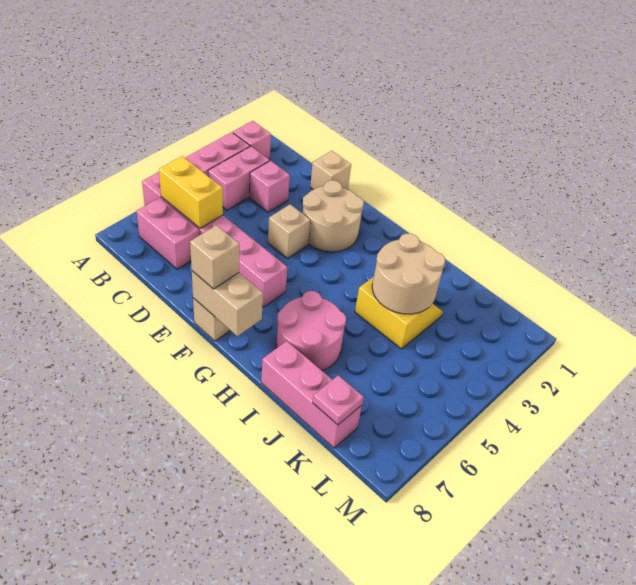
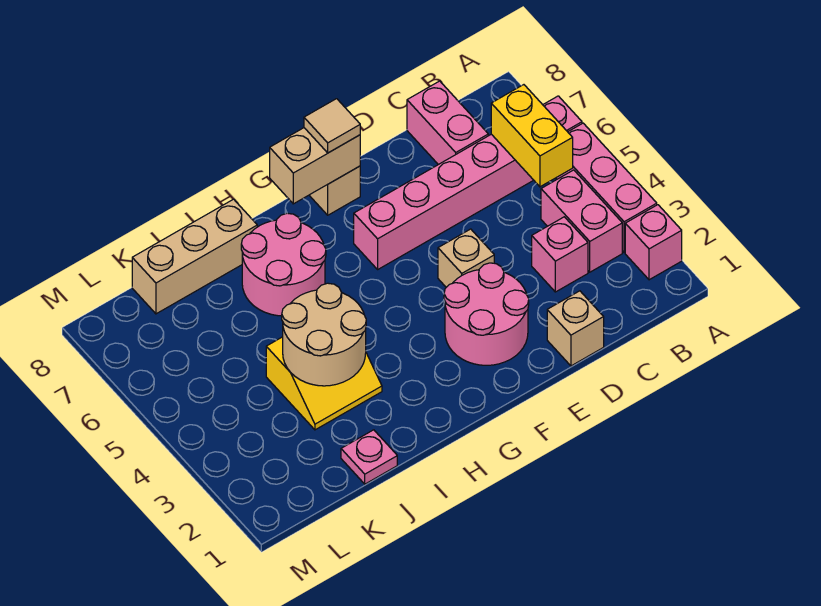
yellow brick B6:C6 level 2 -> yellow brick B5:B6 level 2
pink brick B7:C7 level 1 -> pink brick C7:C8 level 1
tan round brick E2:F3 level 1 -> pink round brick E2:F3 level 1
tan brick F8 level 3 -> tan tile F8 level 3
pink brick I8:K8 level 1 -> tan brick I8:K8 level 1
pink plate K8 level 2 -> pink plate J1 level 1

